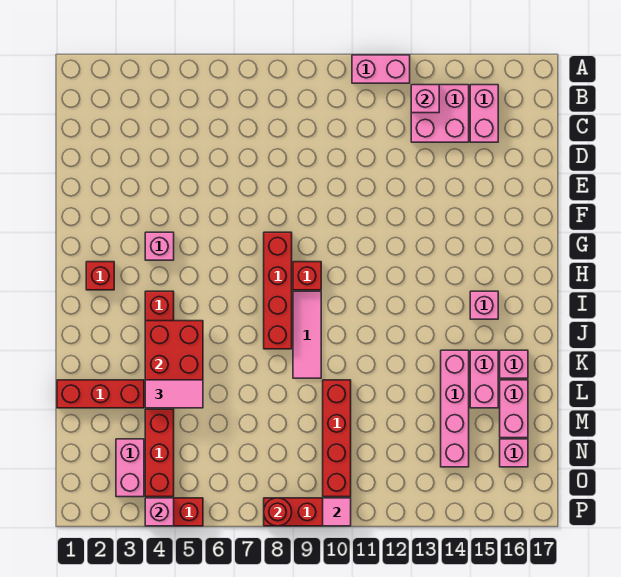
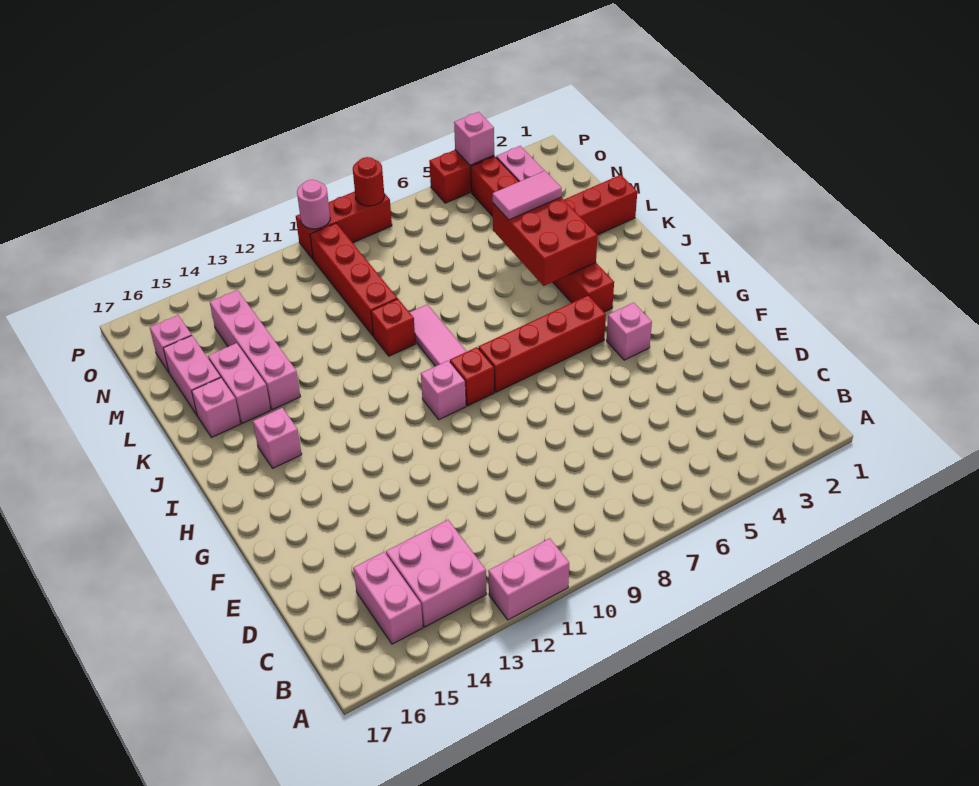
pink brick B13 level 2 -> pink brick H10 level 1
red brick G8:J8 level 1 -> red brick H5:H8 level 1
red brick H2 level 1 -> red brick K10 level 1
pink tile P10 level 2 -> pink round brick P10 level 2

